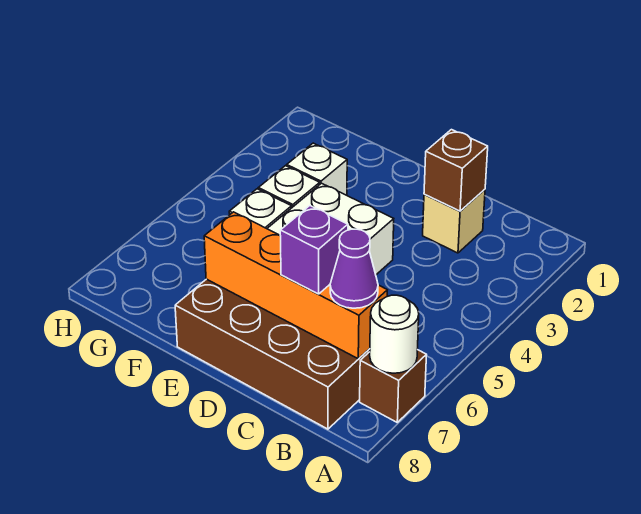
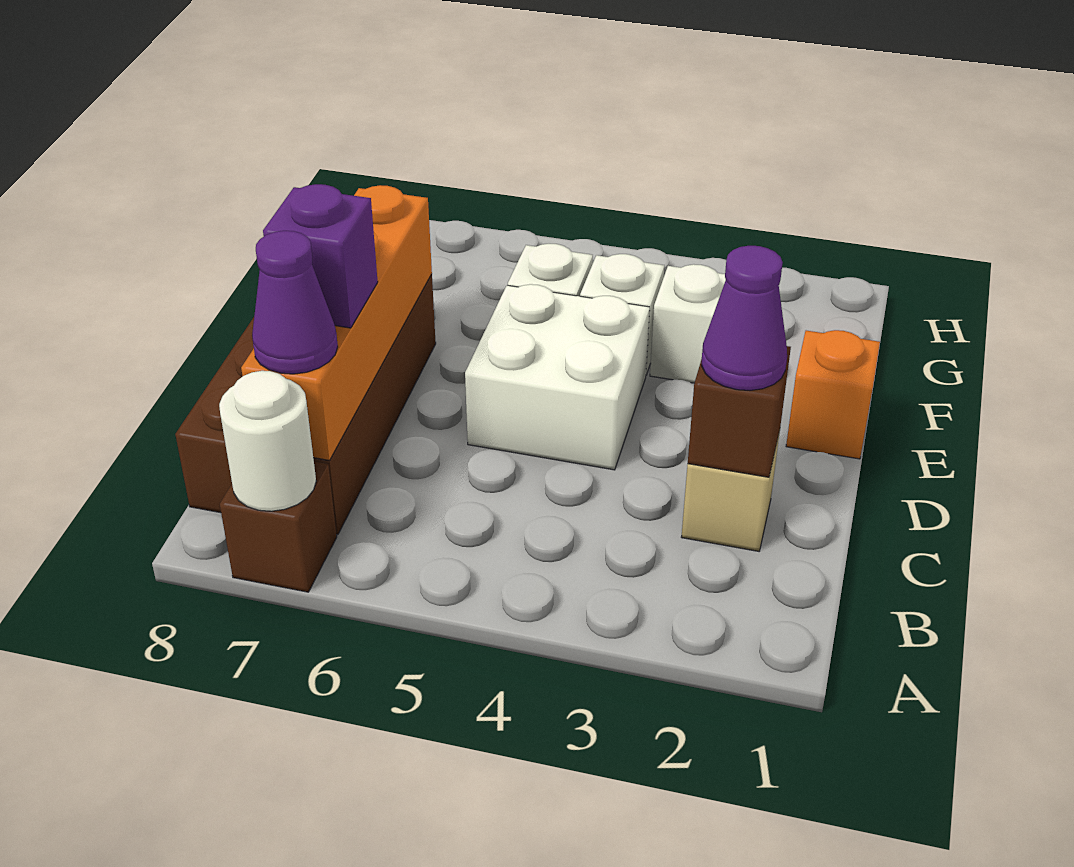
none -> purple cone C2 level 3
none -> orange brick E1 level 1

